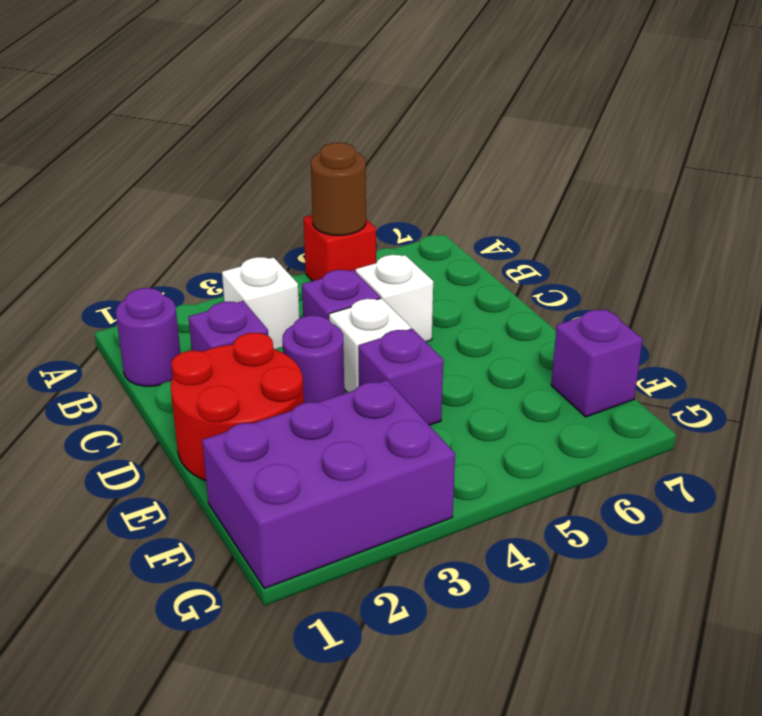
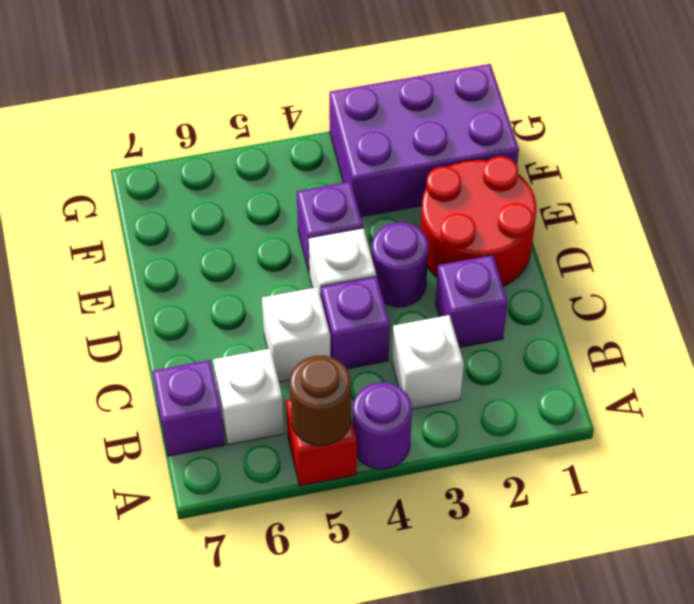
purple round brick B1 level 1 -> purple round brick A4 level 1
none -> white brick B6 level 1
purple brick F7 level 1 -> purple brick B7 level 1

